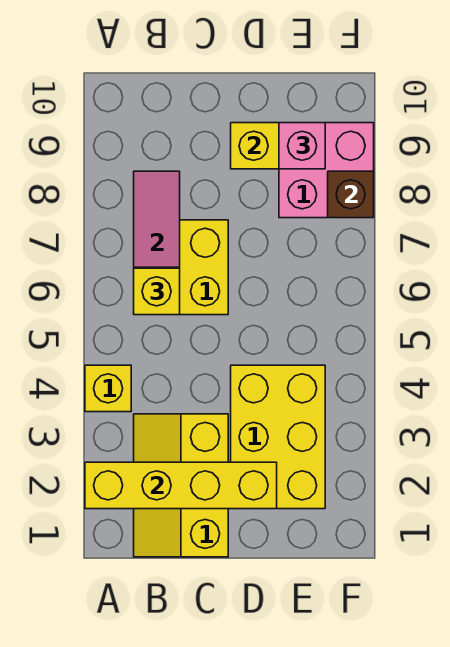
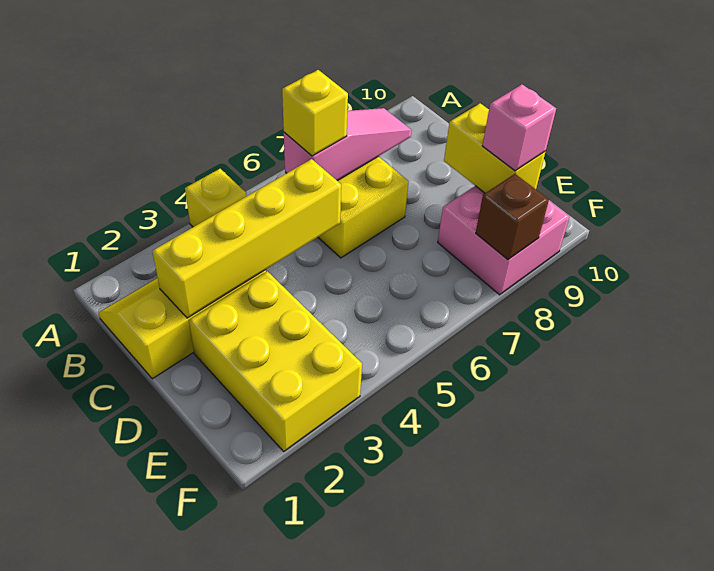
yellow brick A2:D2 level 2 -> yellow brick C2:C5 level 2
yellow brick D2:E4 level 1 -> yellow brick D2:F3 level 1

